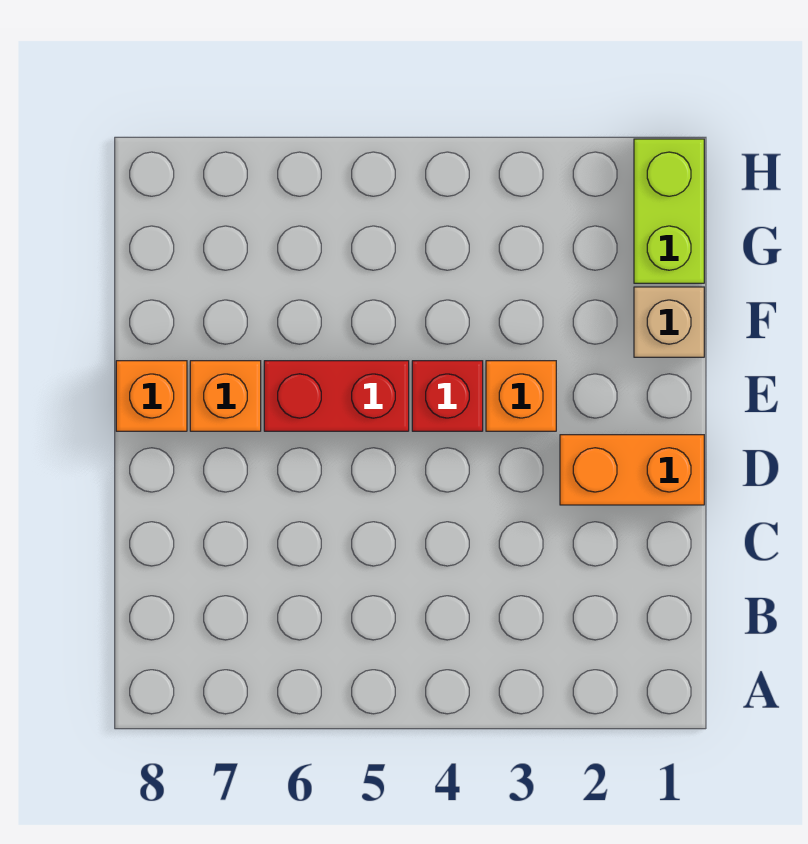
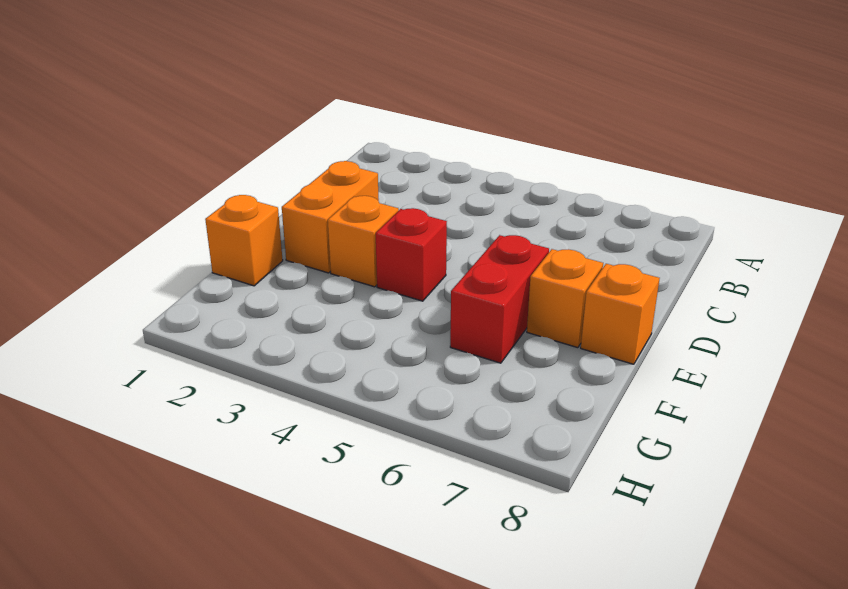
orange brick D1:D2 level 1 -> orange brick D2:E2 level 1
red brick E5:E6 level 1 -> red brick E6:F6 level 1
tan brick F1 level 1 -> orange brick F1 level 1
lime brick G1:H1 level 1 -> none

